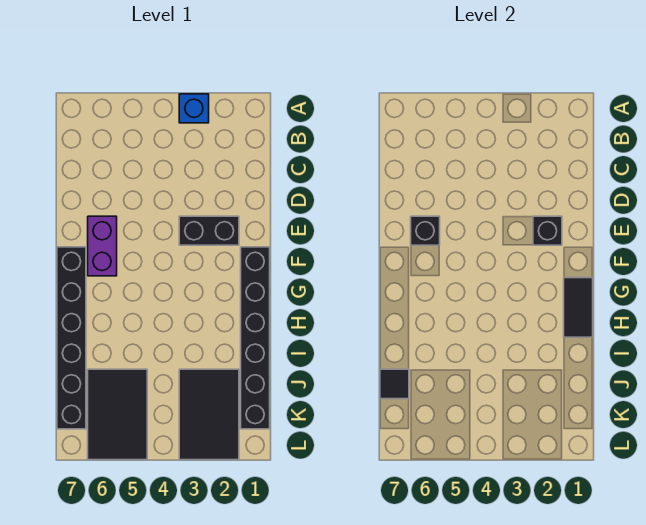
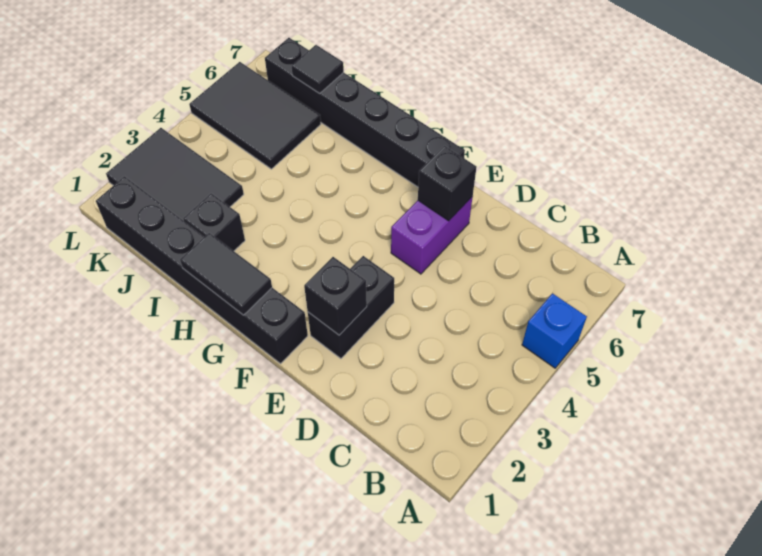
blue brick A3 level 1 -> blue brick A5 level 1
purple brick E6:F6 level 1 -> purple brick E5:E6 level 1
none -> black brick I2 level 1

